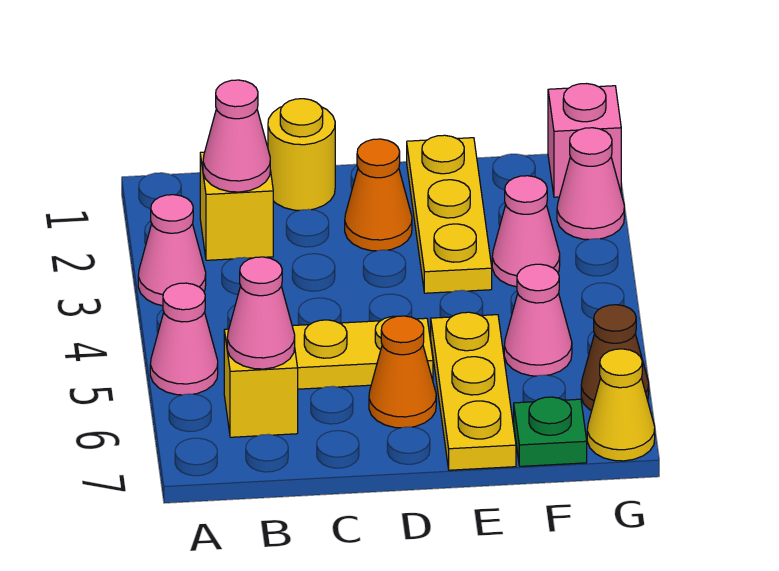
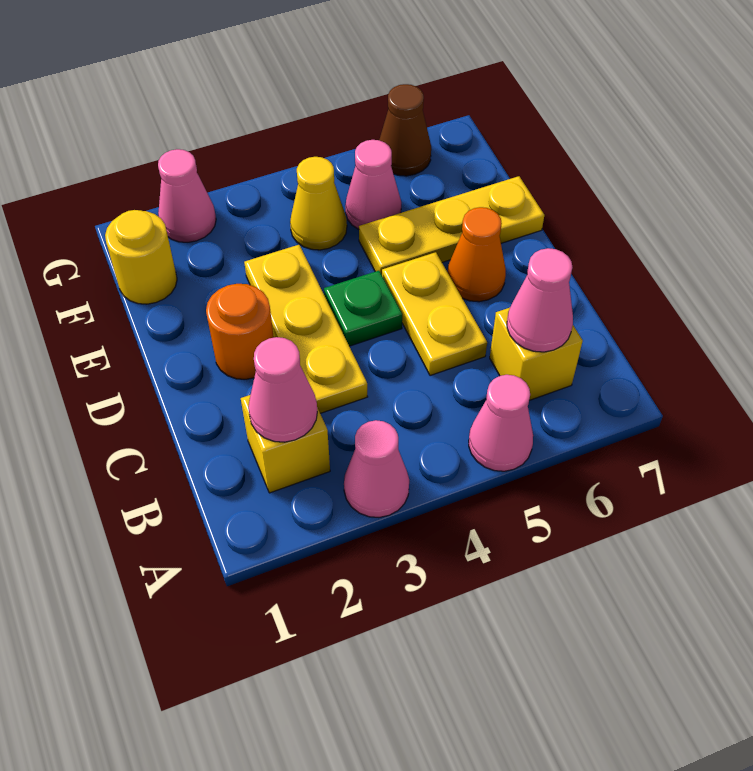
yellow round brick C1 level 1 -> yellow round brick F1 level 1
orange cone D2 level 1 -> orange round brick D2 level 1
yellow plate E1:E3 level 1 -> yellow plate C3:E3 level 1
pink cone F3 level 1 -> none
green plate F7 level 1 -> green plate D4 level 1
pink brick G1 level 1 -> none
yellow cone G7 level 1 -> yellow cone F4 level 1

